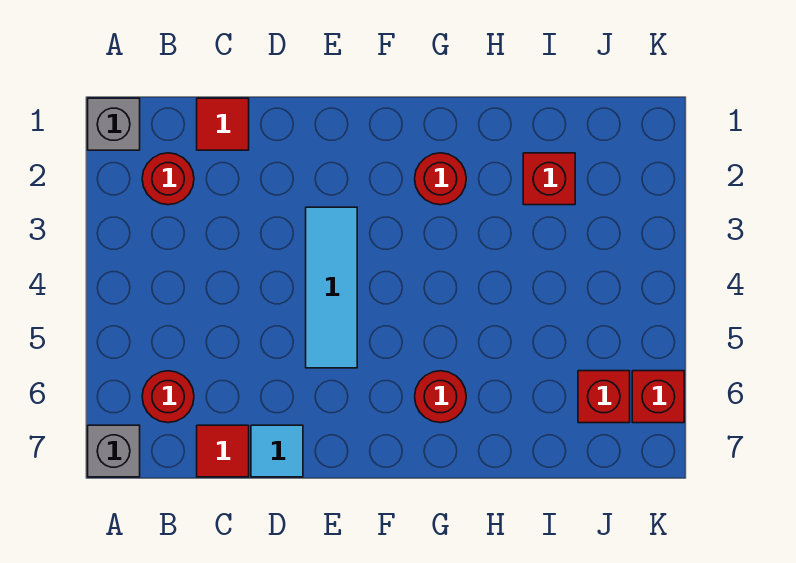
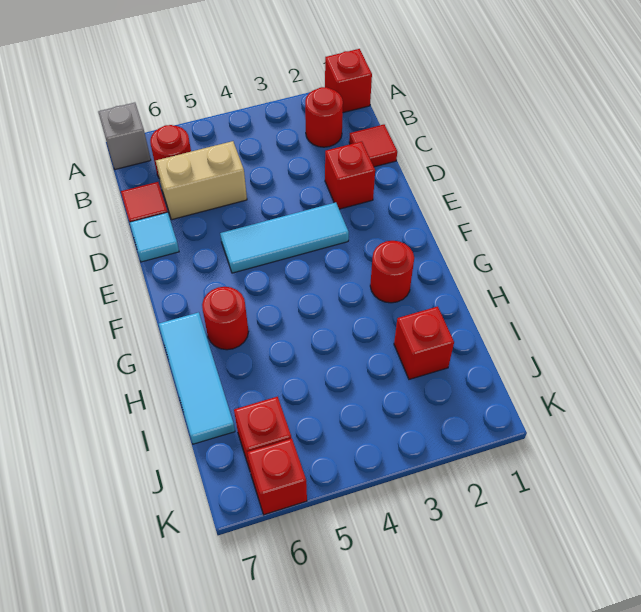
grey brick A1 level 1 -> red brick A1 level 1
none -> tan brick C5:C6 level 1
none -> red brick D2 level 1
none -> cyan tile G7:I7 level 1

